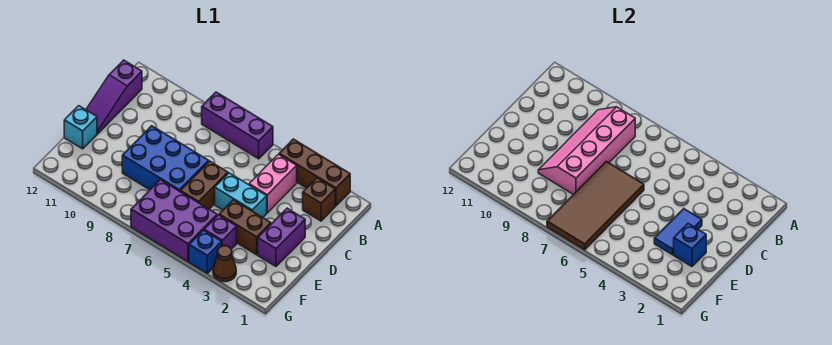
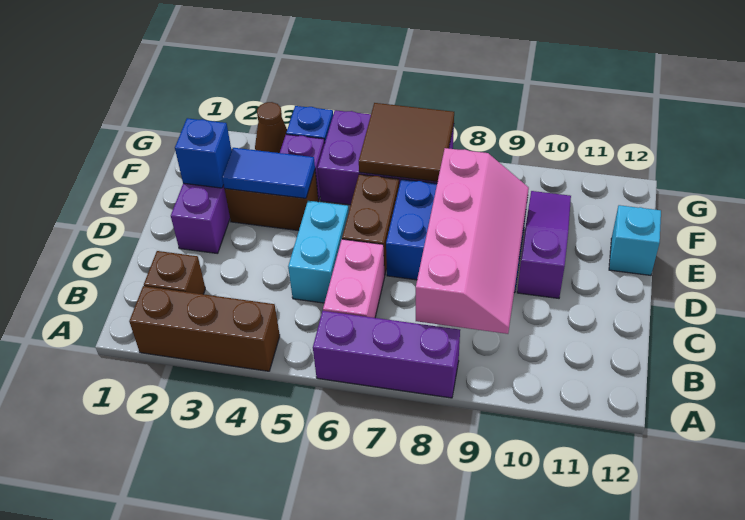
pink brick B4:C4 level 1 -> pink brick B6:C6 level 1
purple slope B12:D12 level 1 top B -> purple slope D10:F10 level 1 top D
blue tile D3:E3 level 2 -> blue tile E3:E4 level 2
cyan brick D4:D5 level 1 -> cyan brick C5:D5 level 1
brown tile D6:G7 level 2 -> brown tile F6:G7 level 2

